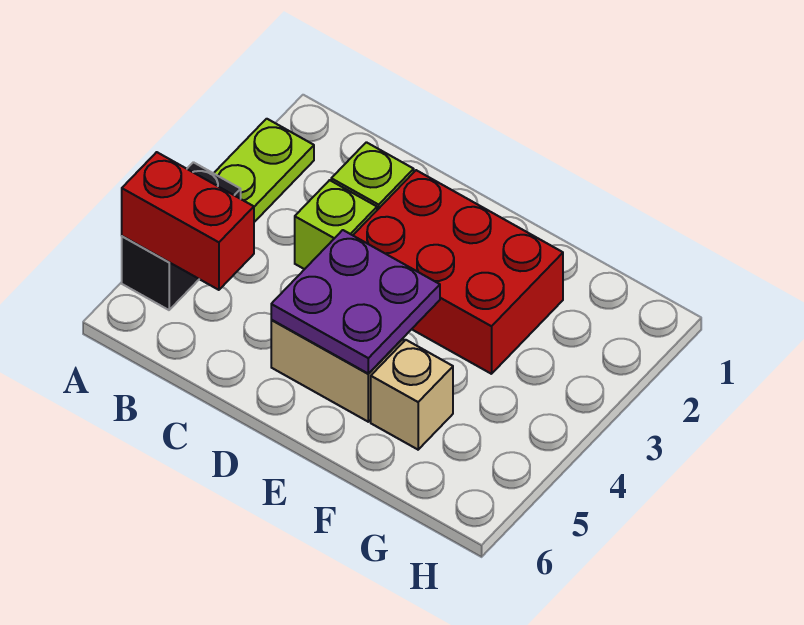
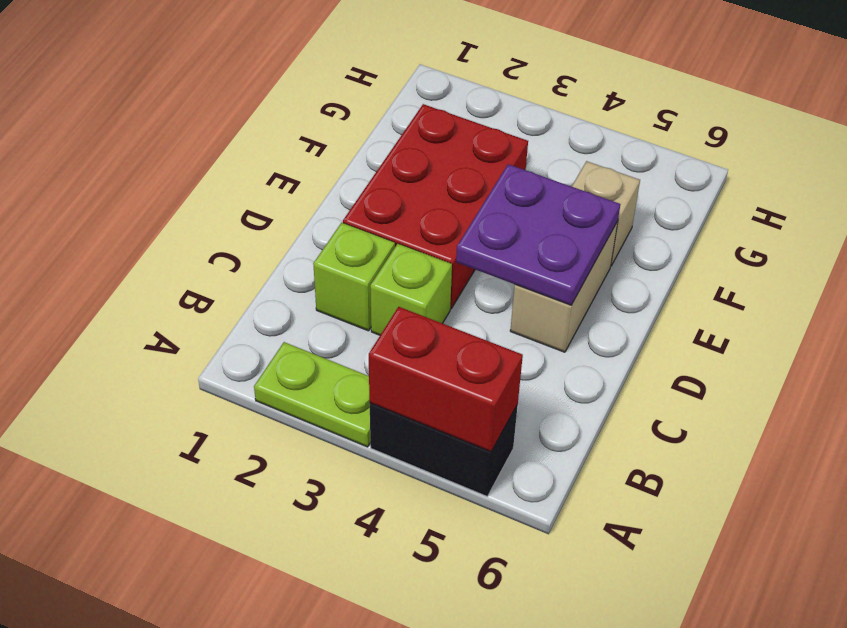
red brick A5:B5 level 2 -> red brick A4:A5 level 2

